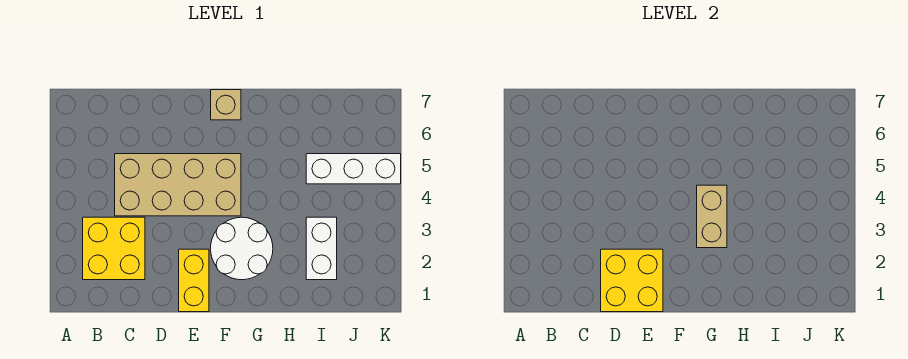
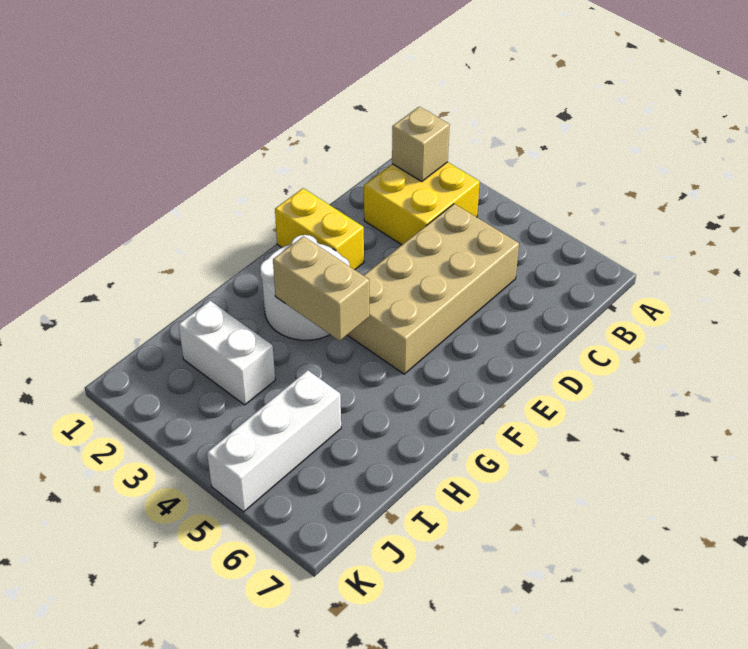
yellow brick D1:E2 level 2 -> none
tan brick F7 level 1 -> tan brick B2 level 2

